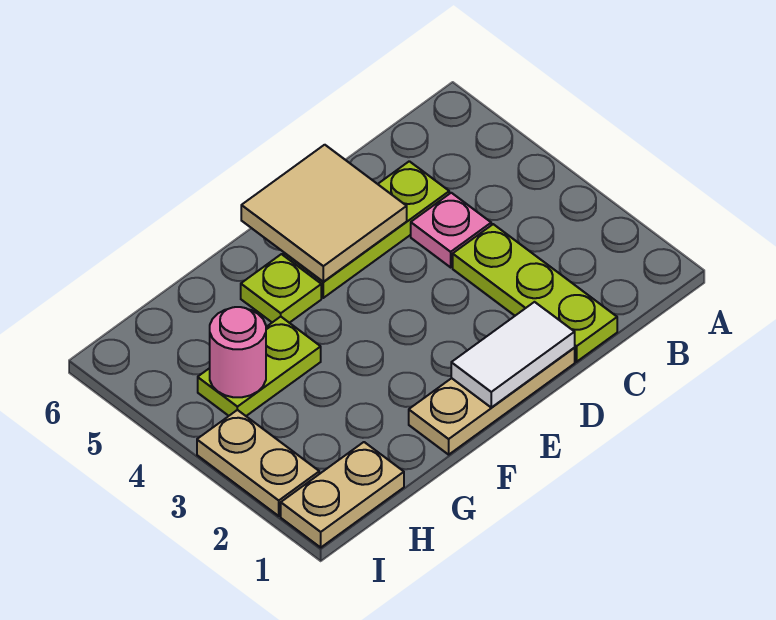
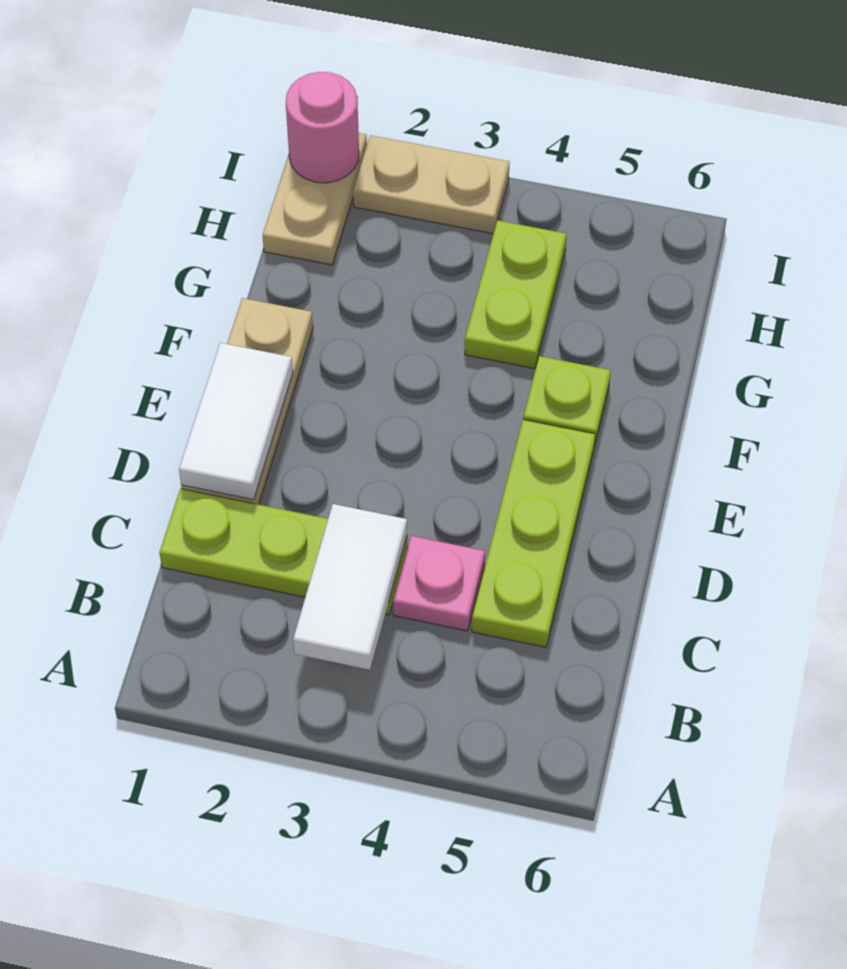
none -> white tile B3:C3 level 2
tan tile D5:E6 level 2 -> none
pink round brick H4 level 2 -> pink round brick I1 level 2

